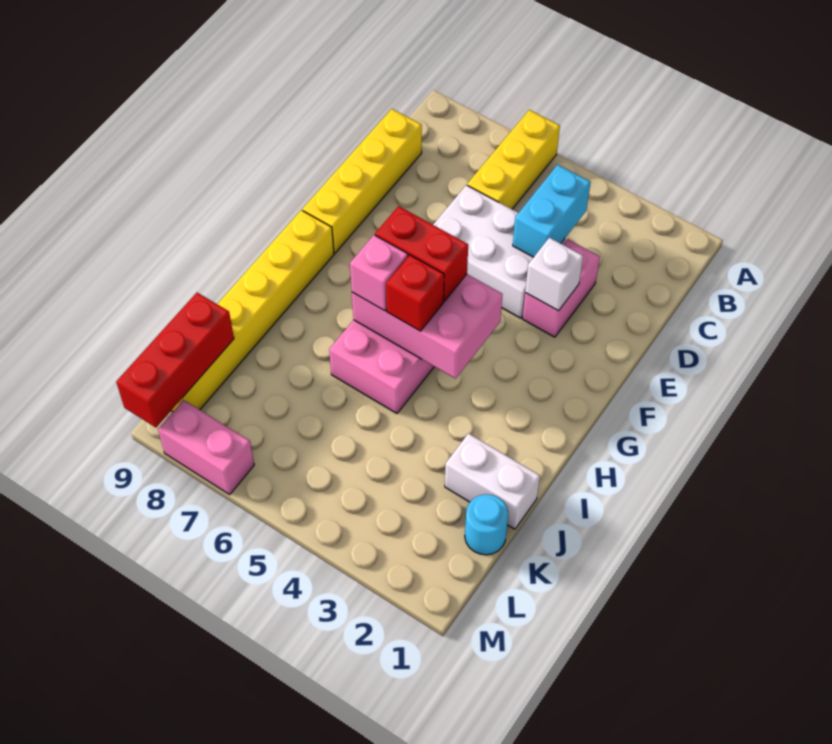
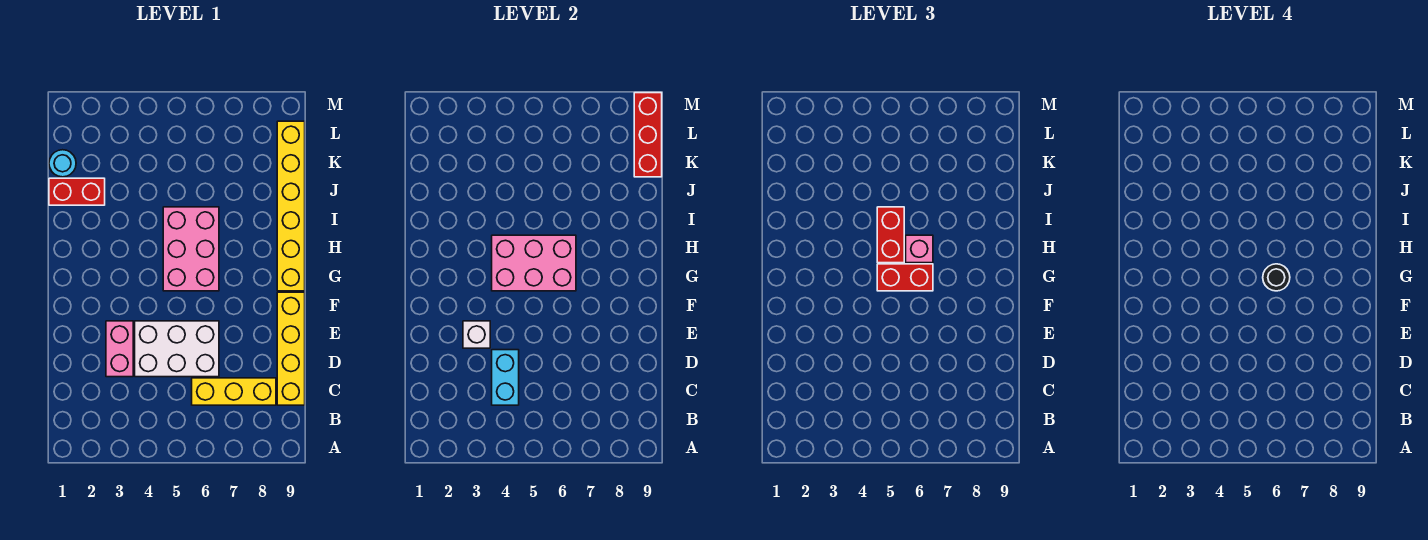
yellow brick A6:C6 level 1 -> yellow brick C6:C8 level 1
none -> black round brick G6 level 4
red brick H5 level 3 -> red brick H5:I5 level 3
white brick J1:J2 level 1 -> red brick J1:J2 level 1
pink brick M7:M8 level 1 -> none

